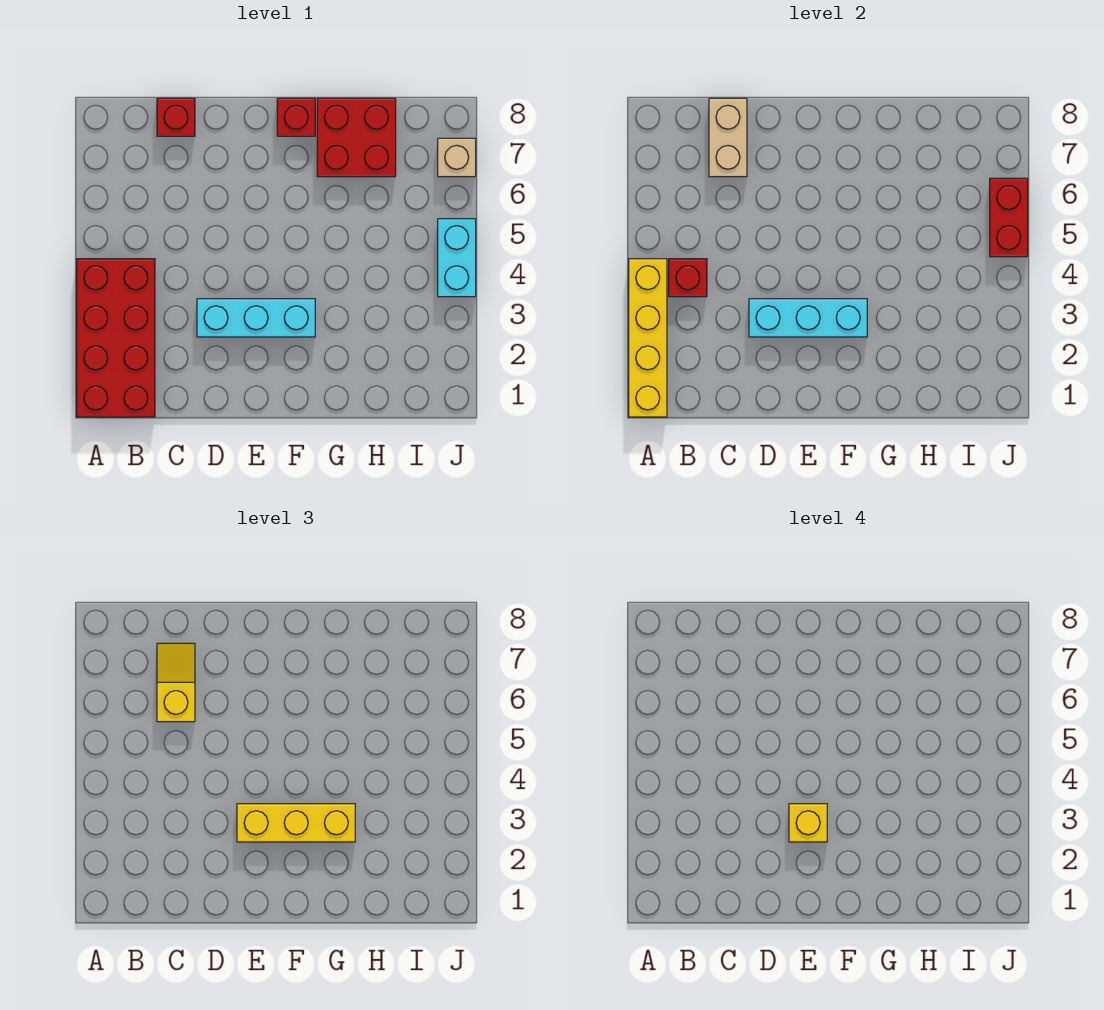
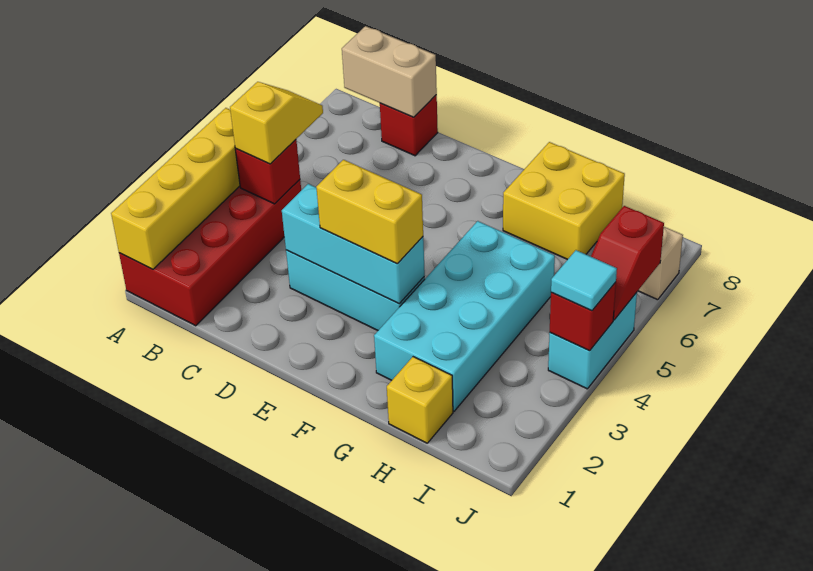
yellow slope C6:C7 level 3 top 6 -> yellow slope B4:B5 level 3 top 4
tan brick C7:C8 level 2 -> tan brick B8:C8 level 2
yellow brick E3:G3 level 3 -> yellow brick E3:F3 level 3
yellow brick E3 level 4 -> yellow brick H1 level 1
red brick F8 level 1 -> red brick J4 level 2
none -> cyan brick G2:H5 level 1
red brick G7:H8 level 1 -> yellow brick G7:H8 level 1
none -> cyan tile J4 level 3
red brick J5:J6 level 2 -> red slope J5:J6 level 2 top 6

